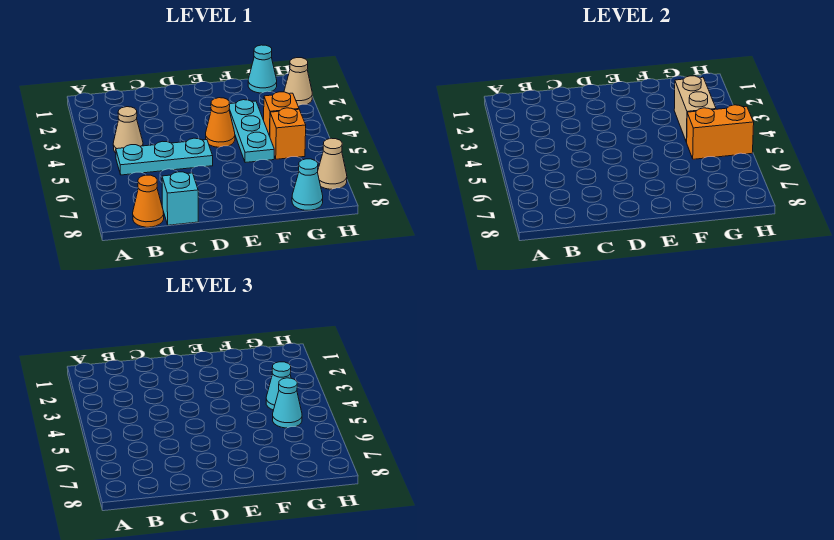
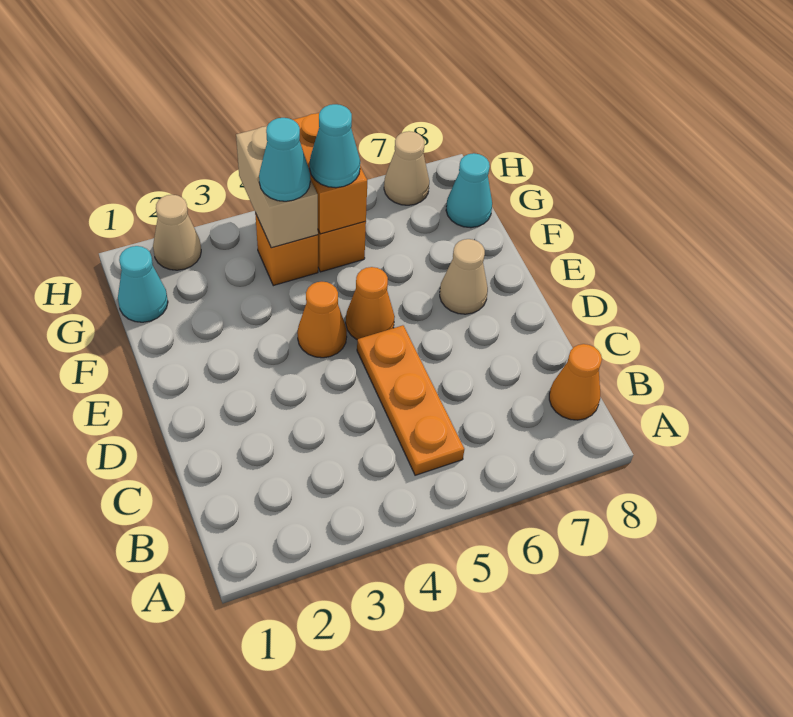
tan cone B4 level 1 -> tan cone E7 level 1
cyan plate B5:D5 level 1 -> orange plate B5:D5 level 1
cyan brick C8 level 1 -> none
none -> orange cone E5 level 1
cyan plate F3:F5 level 1 -> none
tan brick G3:G4 level 2 -> tan brick G4:H4 level 2

